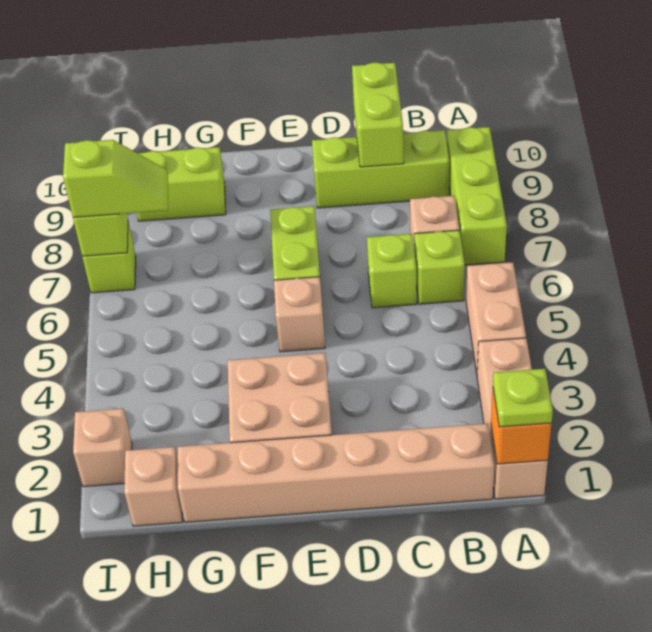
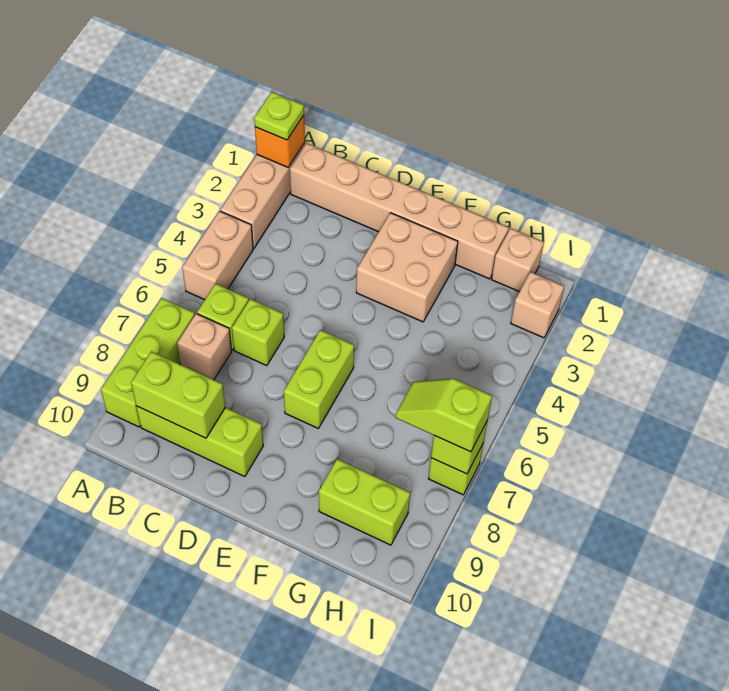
lime brick C9:C10 level 2 -> lime brick B9:C9 level 2
tan brick E5 level 1 -> none

